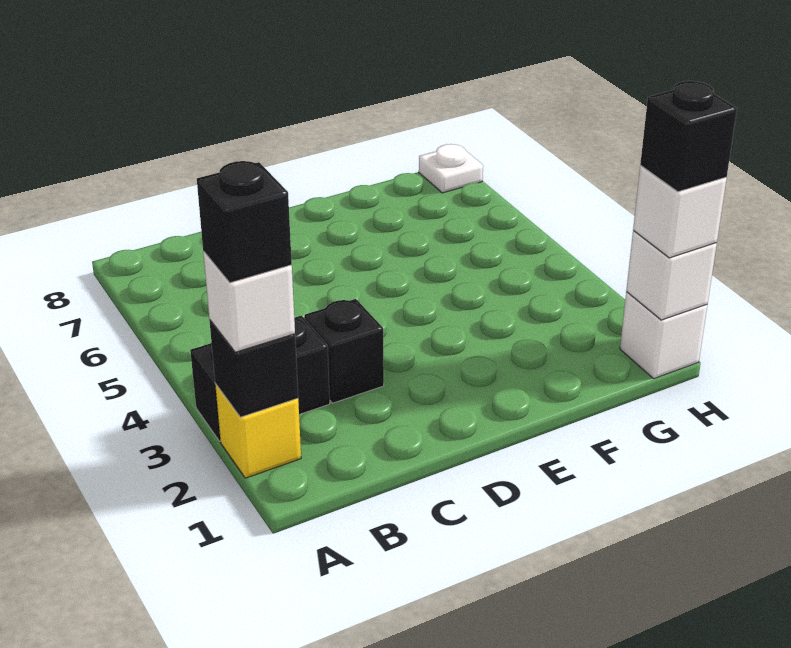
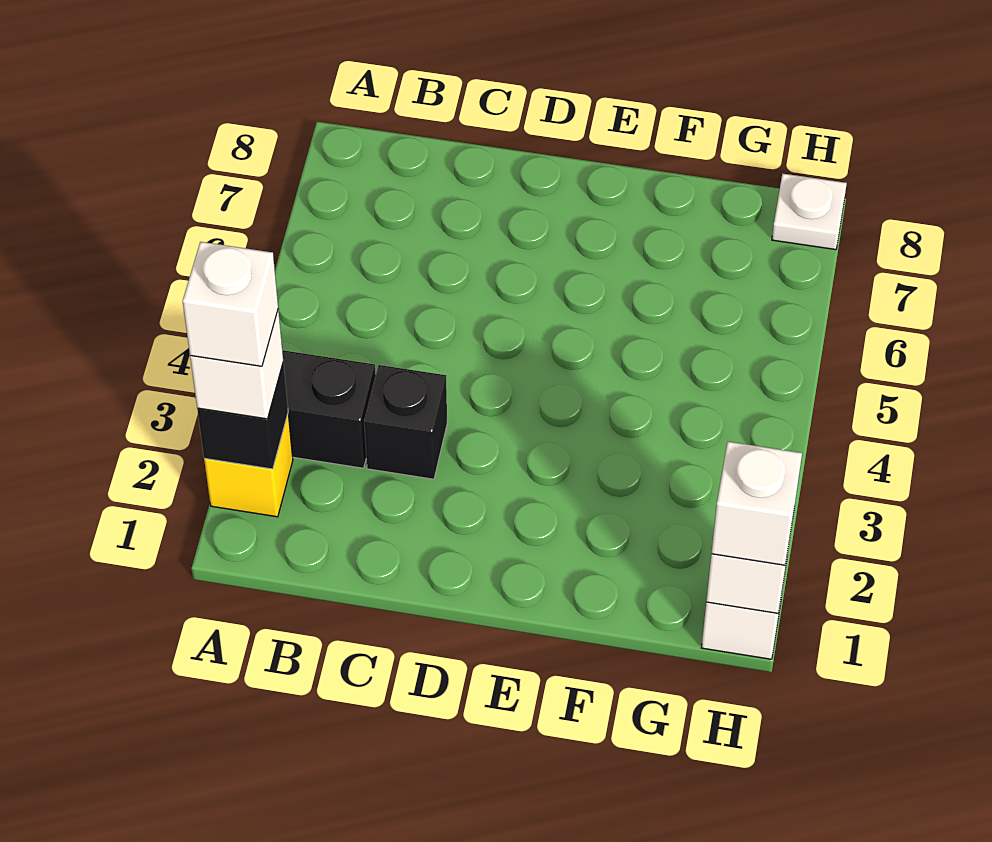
black brick A2 level 4 -> white brick A2 level 4
black brick H1 level 4 -> none

